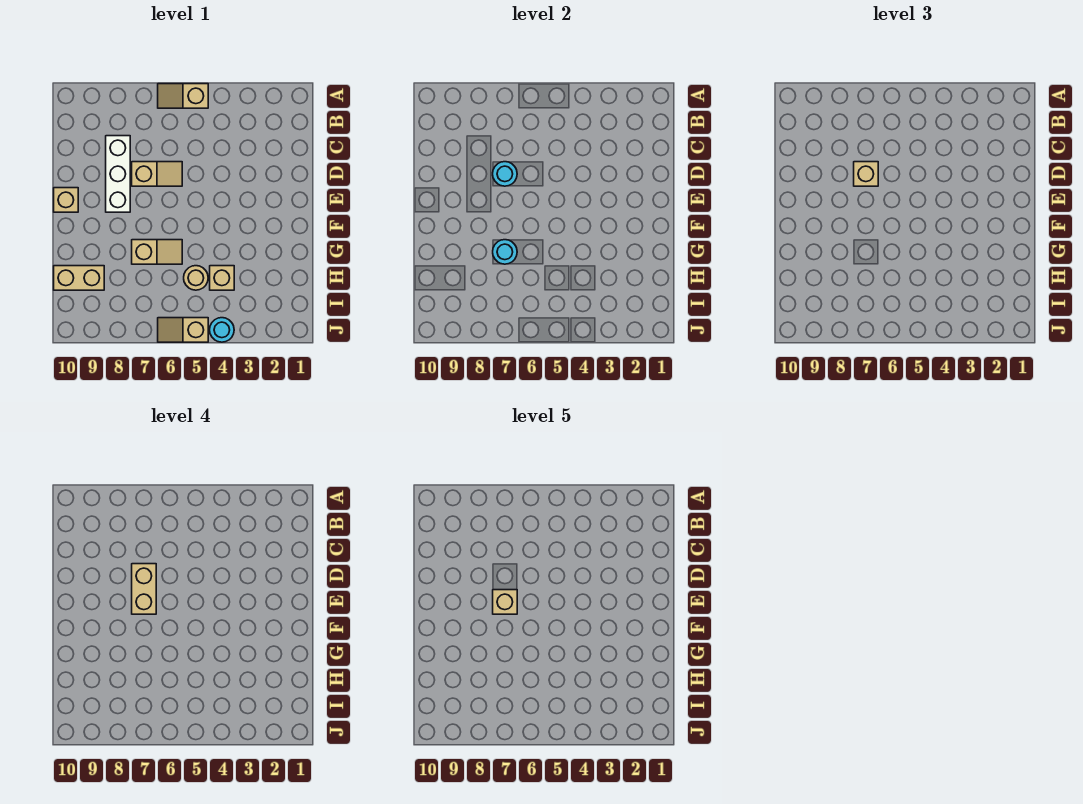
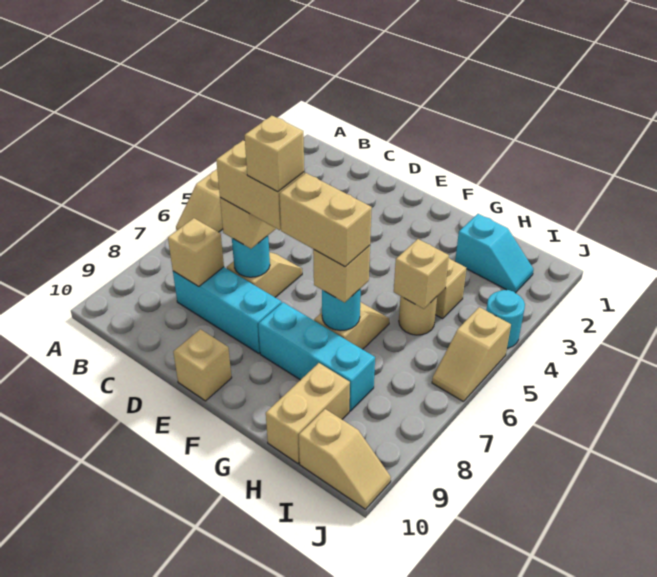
white brick C8:E8 level 1 -> cyan brick C8:E8 level 1
none -> tan brick C8 level 2
none -> tan brick F7:G7 level 4
none -> cyan brick F8:H8 level 1
none -> tan brick G7 level 3
none -> cyan slope H2:I2 level 1 top H
none -> tan brick H5 level 2
none -> tan slope I10:J10 level 1 top I

